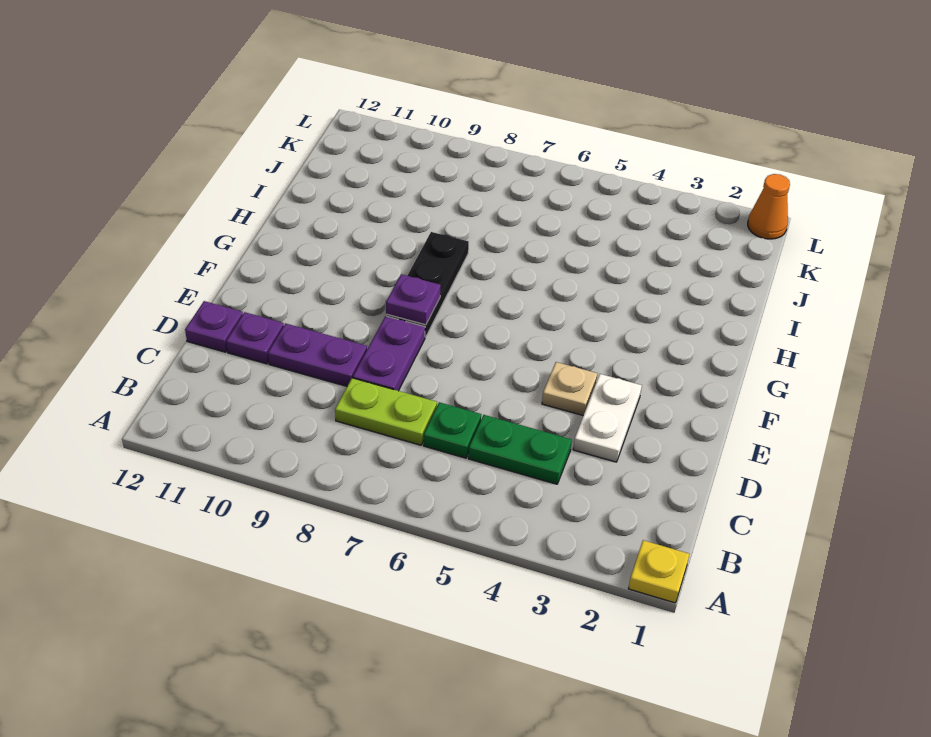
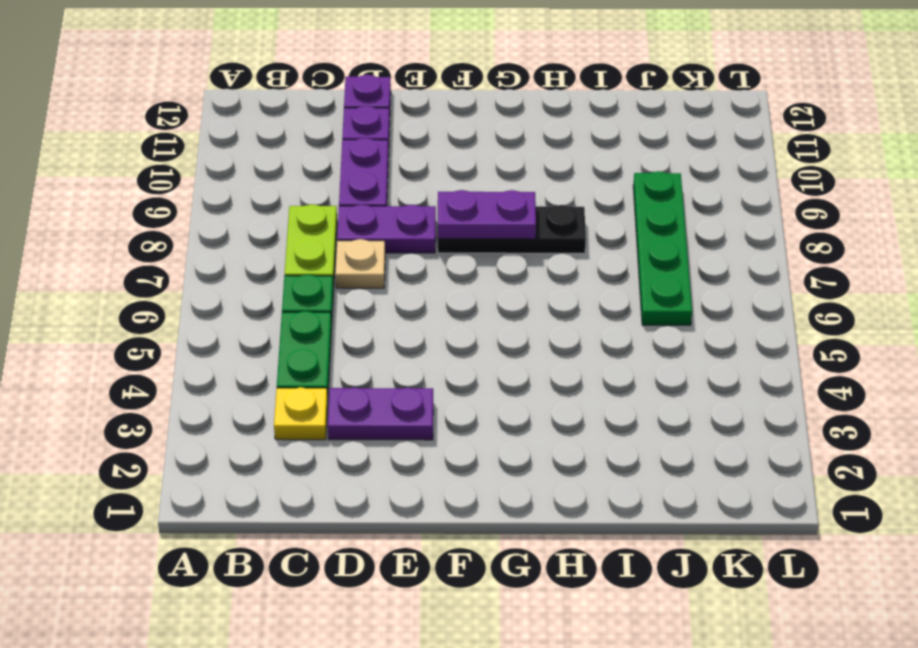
yellow plate A1 level 1 -> yellow plate C3 level 1
white plate D3:E3 level 1 -> purple plate D3:E3 level 1
tan plate E4 level 1 -> tan plate D7 level 1
purple plate F8 level 2 -> purple plate F8:G8 level 2
none -> green plate J6:J9 level 1
orange cone L1 level 1 -> none

